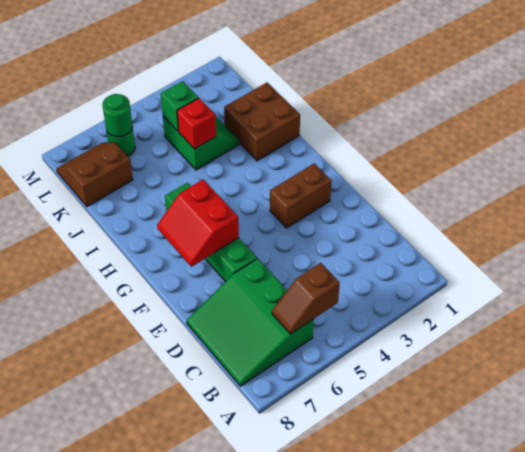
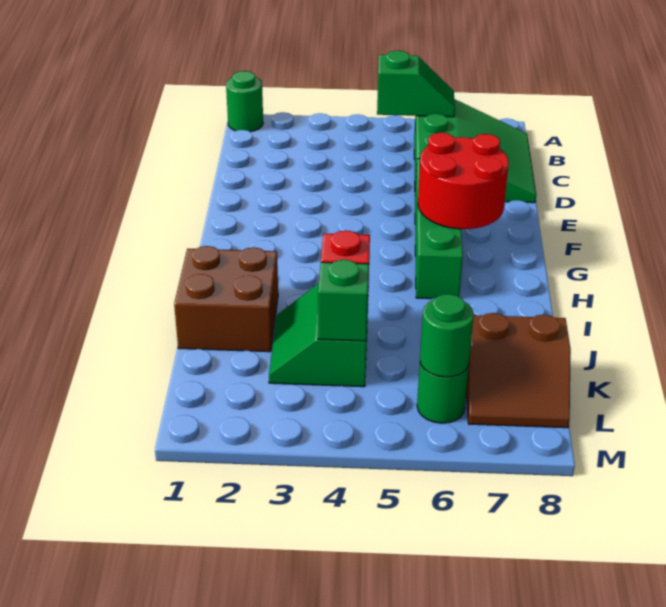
none -> green round brick A1 level 1
brown slope B5:B6 level 2 top 5 -> green slope B5:B6 level 2 top 5
brown brick F2:F3 level 1 -> none
red slope F6:G7 level 2 top 6 -> red round brick F6:G7 level 2

